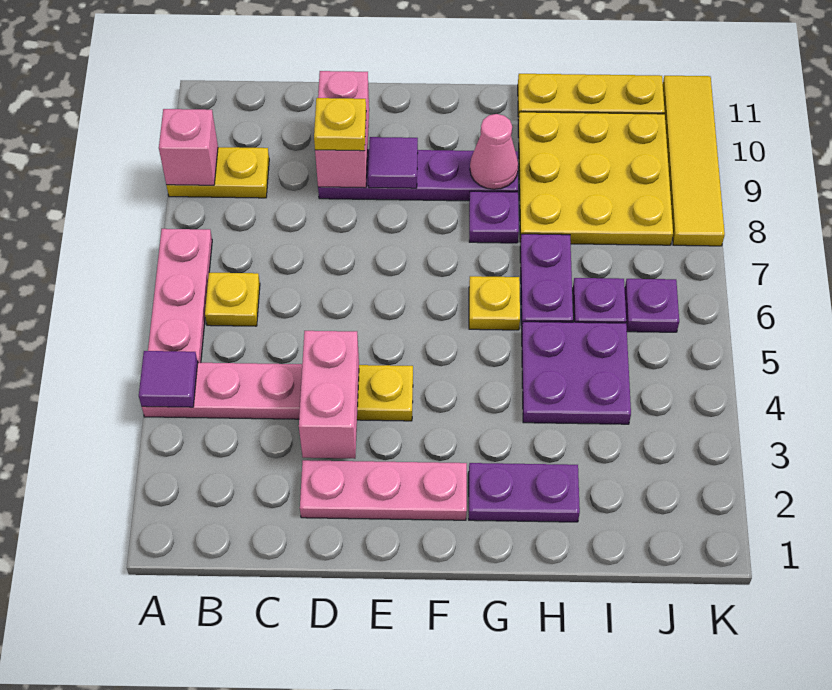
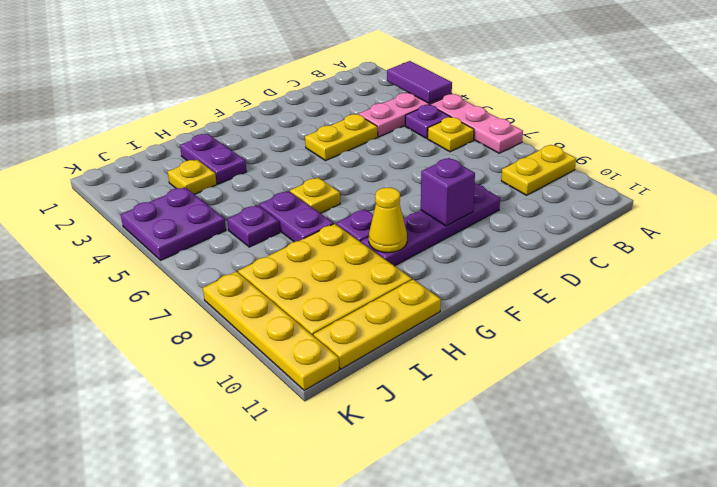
purple tile A4 level 2 -> purple tile A3:A4 level 2
pink brick A9 level 2 -> none
pink plate D2:F2 level 1 -> none
pink brick D3:D4 level 2 -> none
pink brick D9:D10 level 2 -> none
yellow plate D9 level 3 -> yellow plate I3 level 1
purple tile E9 level 2 -> purple brick E9 level 2
purple plate G2:H2 level 1 -> purple plate H2:H3 level 1
pink cone G9 level 2 -> yellow cone G9 level 2
purple plate H4:I5 level 1 -> purple plate J4:K5 level 1
purple plate J6 level 1 -> purple plate B5 level 1
yellow tile K8:K11 level 1 -> yellow plate K8:K11 level 1

